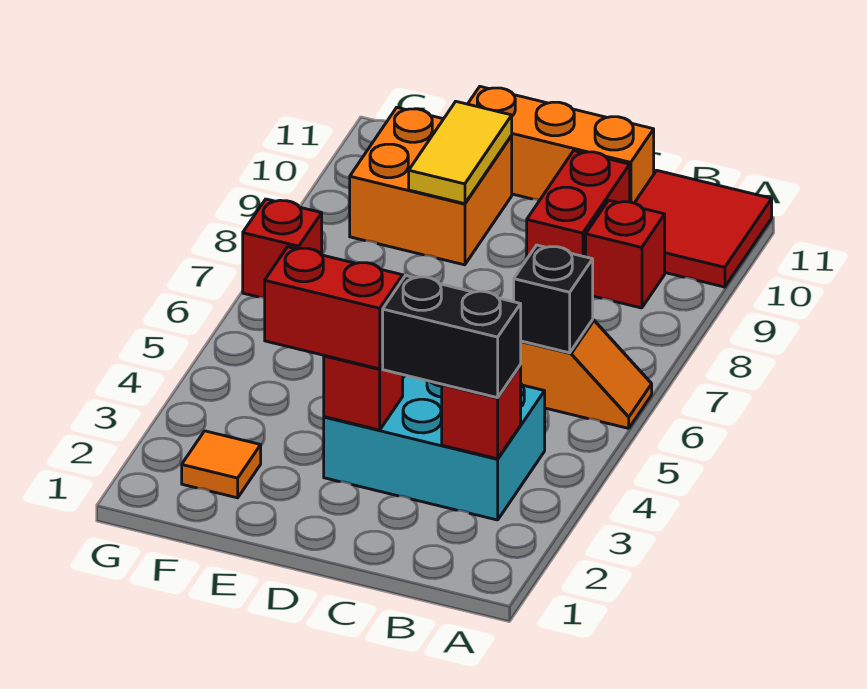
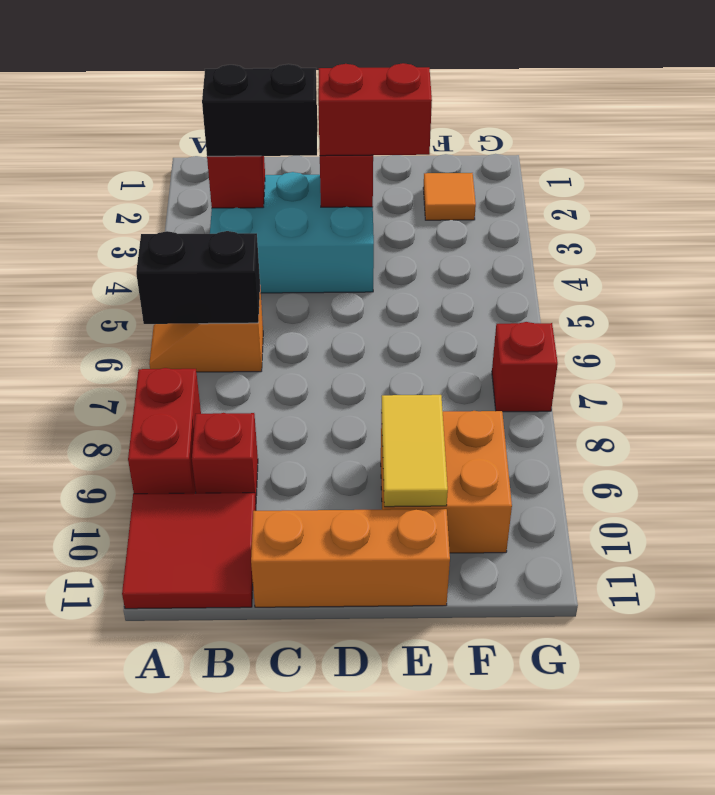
black brick B6 level 2 -> black brick A6:B6 level 2
red brick C9:C10 level 1 -> red brick A8:A9 level 1

